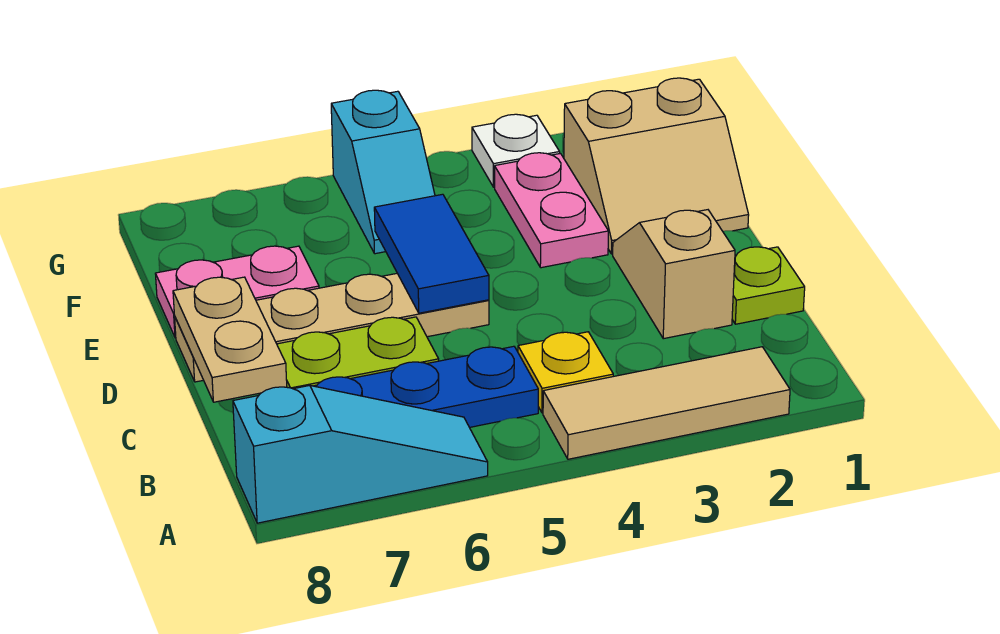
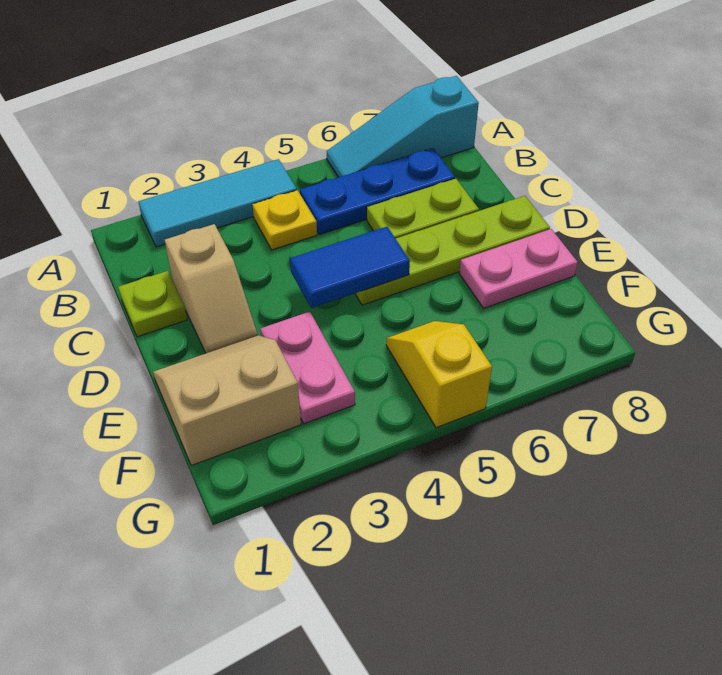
tan tile A2:A4 level 1 -> cyan tile A2:A4 level 1
tan plate C8:D8 level 2 -> none
tan plate D5:D8 level 1 -> lime plate D5:D8 level 1
blue tile D5:E5 level 2 -> blue tile D4:D5 level 2
cyan slope F5:G5 level 1 top G -> yellow slope F5:G5 level 1 top G
white plate G3 level 1 -> none

